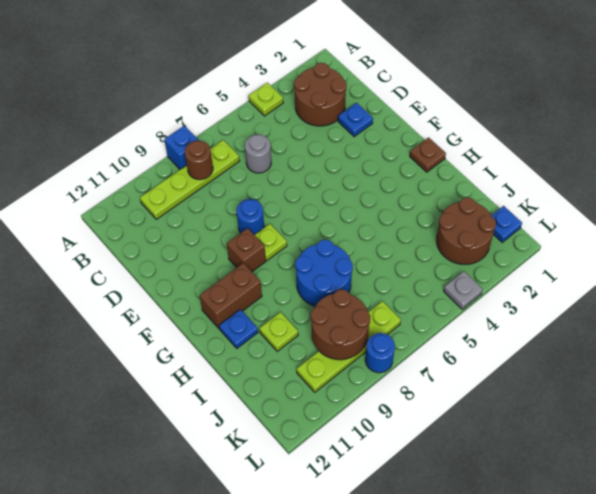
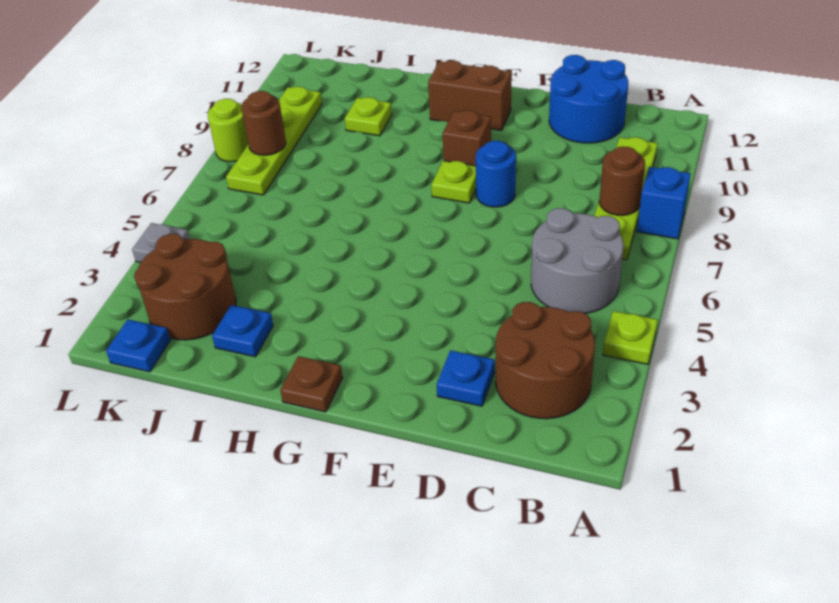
grey round brick C6 level 1 -> grey round brick B5:C6 level 1
brown brick G10:G11 level 1 -> brown brick F11:G11 level 1
blue round brick H7:I8 level 1 -> blue round brick C11:D12 level 1
blue plate H11 level 1 -> blue plate I2 level 1
brown round brick J8:K9 level 2 -> brown round brick K8 level 2
blue round brick L8 level 1 -> lime round brick L8 level 1

